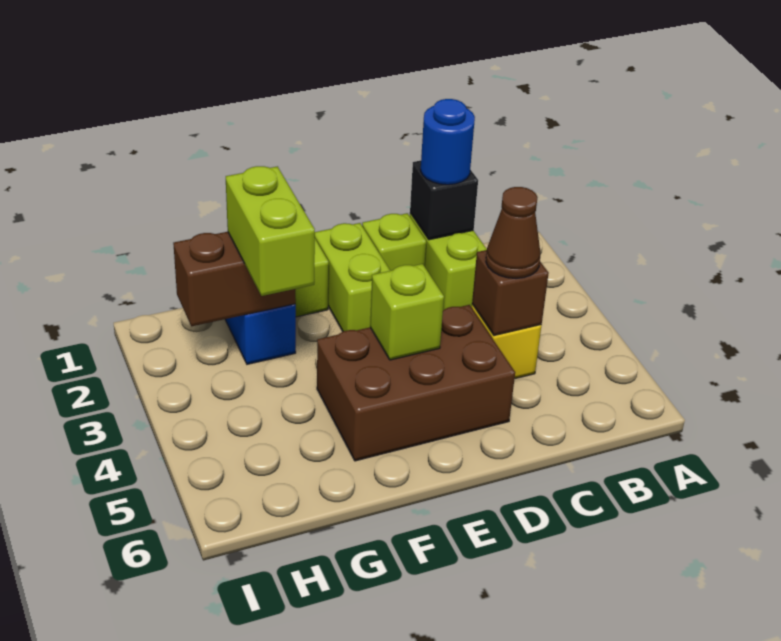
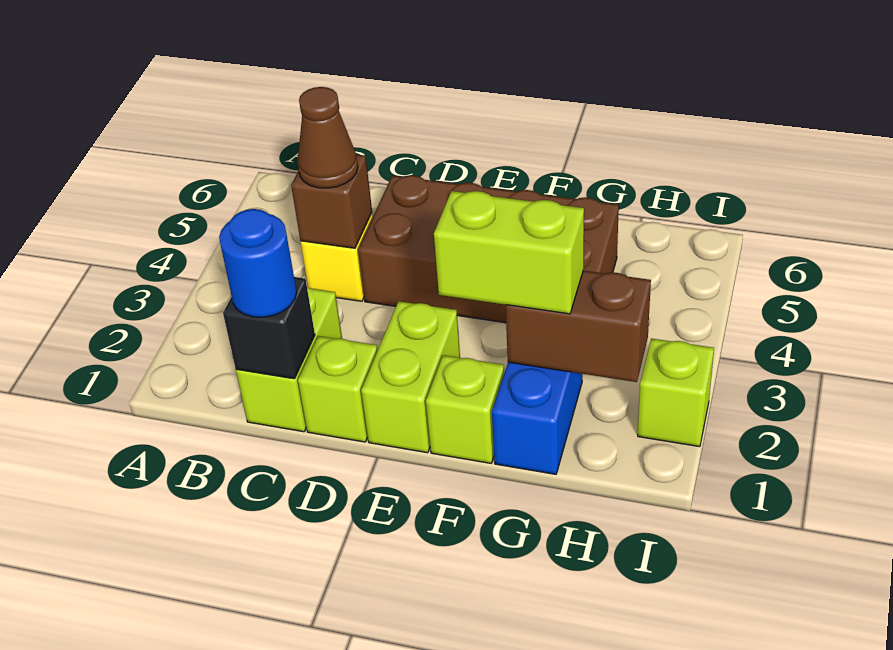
brown brick D4:F5 level 1 -> brown brick D4:G5 level 1
lime brick E4 level 2 -> lime brick I2 level 1
lime brick G2:G3 level 3 -> lime brick F2:G2 level 3

